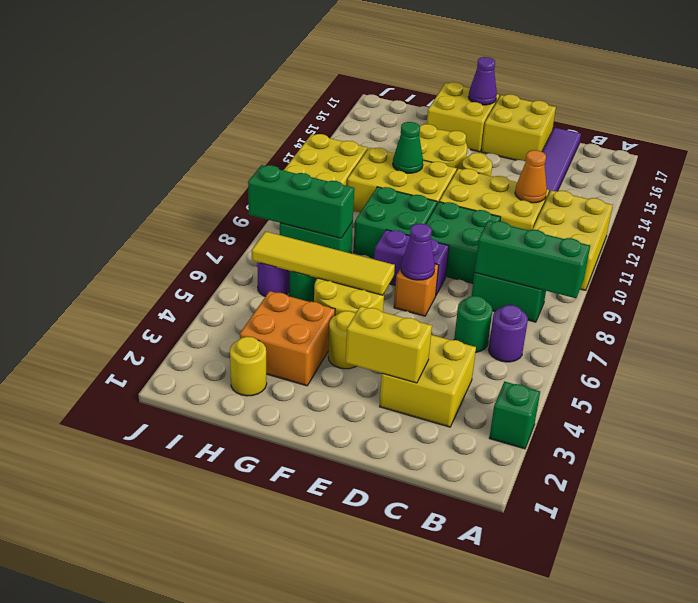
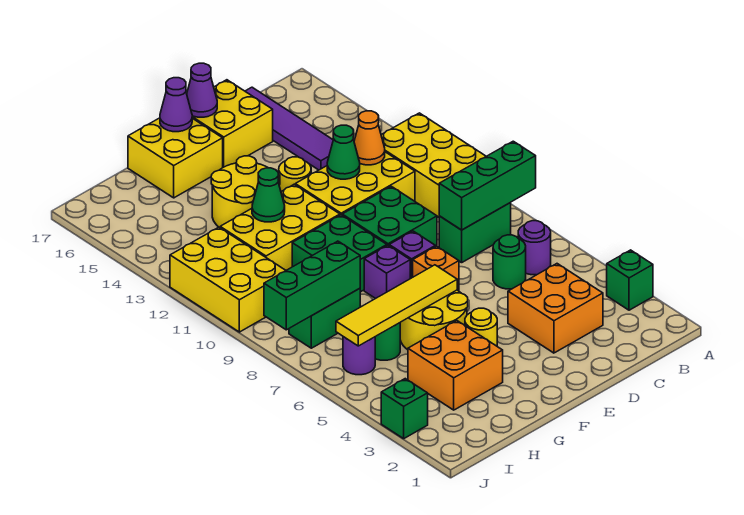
yellow brick C3:D4 level 1 -> orange brick C3:D4 level 1
yellow brick D3:E3 level 2 -> none
none -> green cone D12 level 2
purple cone E7 level 2 -> purple cone E17 level 2
yellow round brick H2 level 1 -> none
none -> green brick J3 level 1

